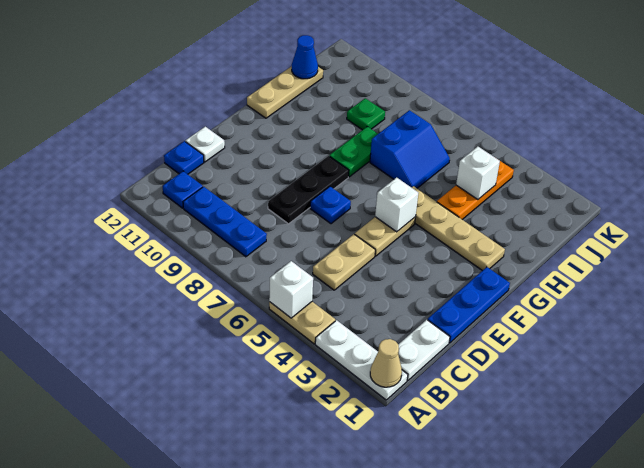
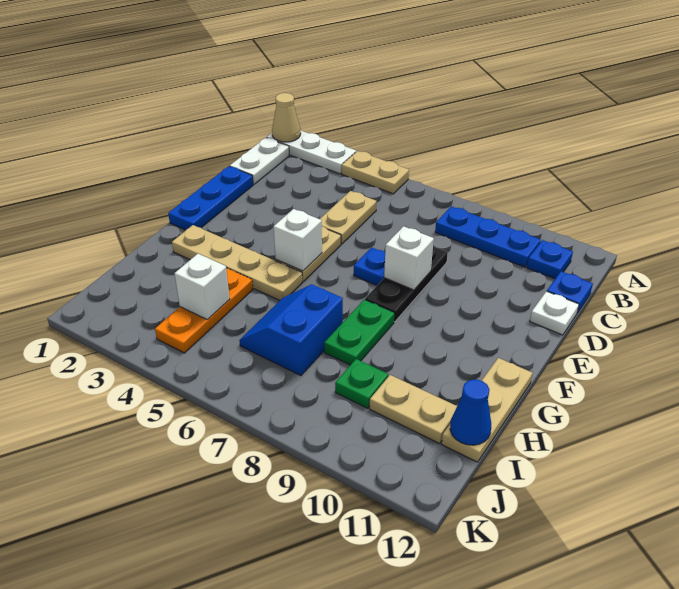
white brick A5 level 2 -> white brick E8 level 2
none -> tan plate I10:I11 level 1

